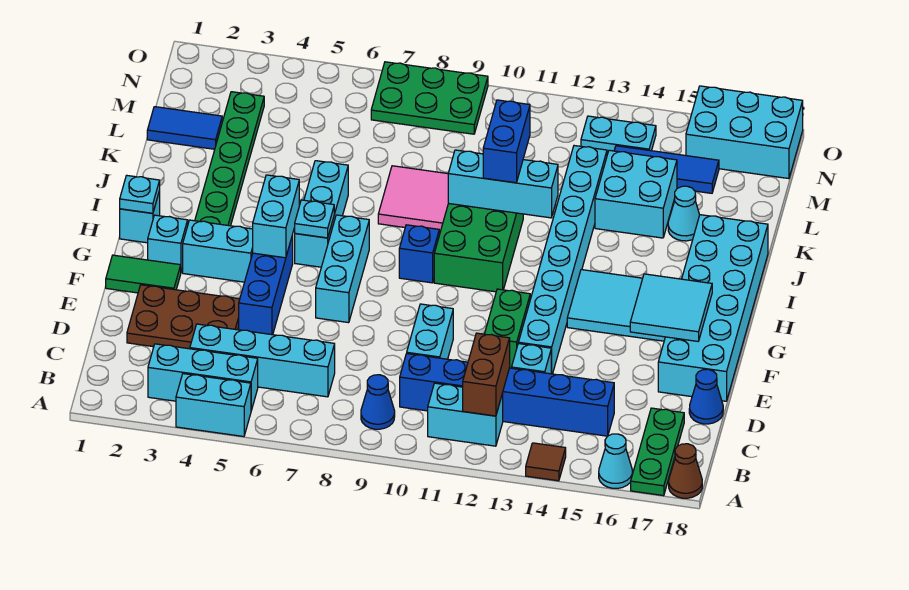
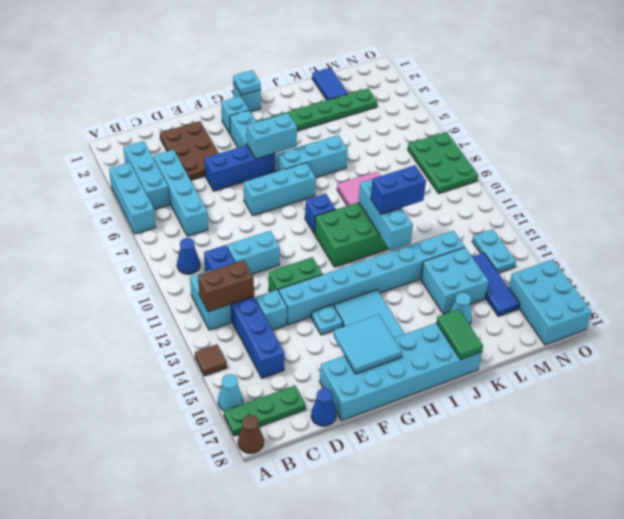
cyan brick A4:A5 level 1 -> cyan brick A4:A6 level 1
green tile F1:F2 level 1 -> green tile J17:J18 level 2
cyan plate H6 level 2 -> cyan plate F14 level 1

